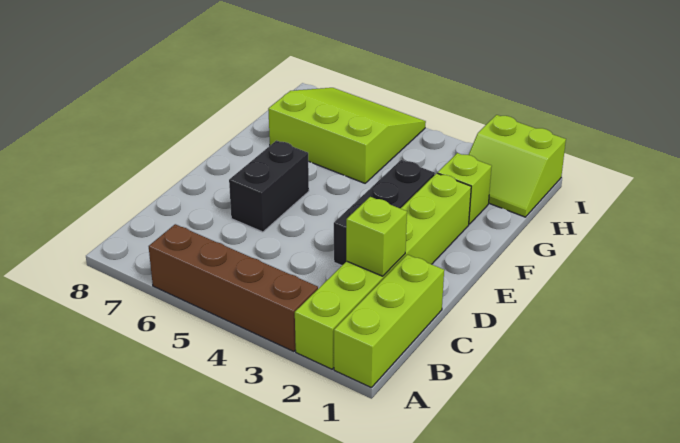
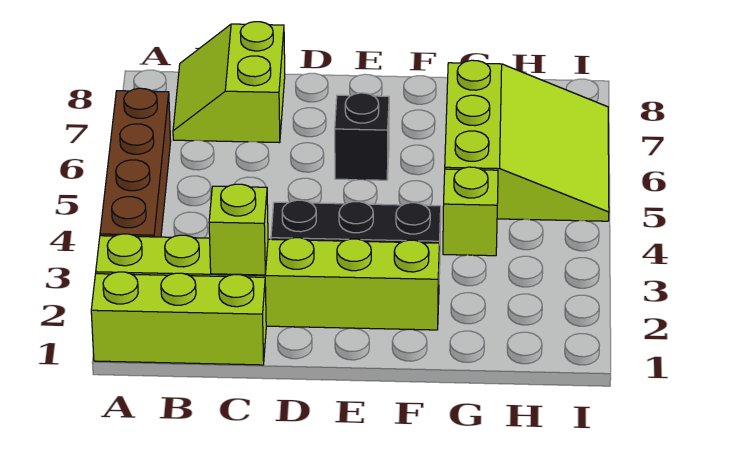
black brick D6:E6 level 1 -> black brick E6 level 1
lime brick G2 level 1 -> lime brick G4 level 1
lime slope H1:I2 level 1 top I -> lime slope B7:C8 level 1 top C

